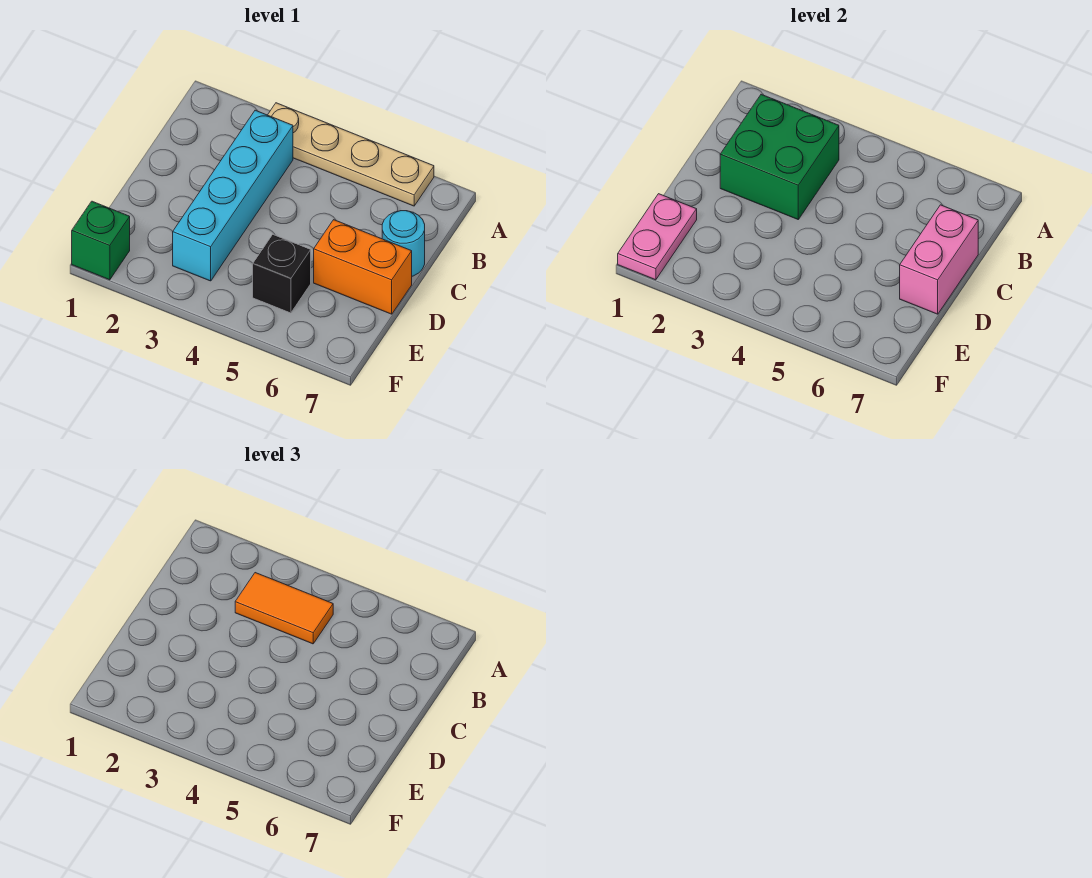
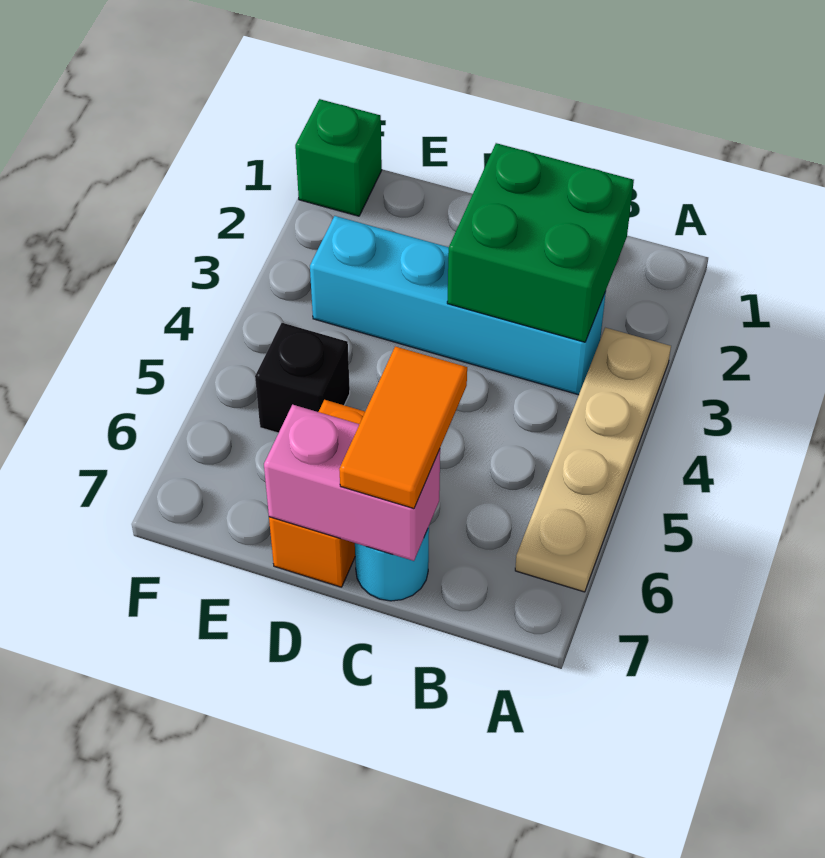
orange tile B3:B4 level 3 -> orange tile C6:C7 level 3
pink plate E1:F1 level 2 -> none

